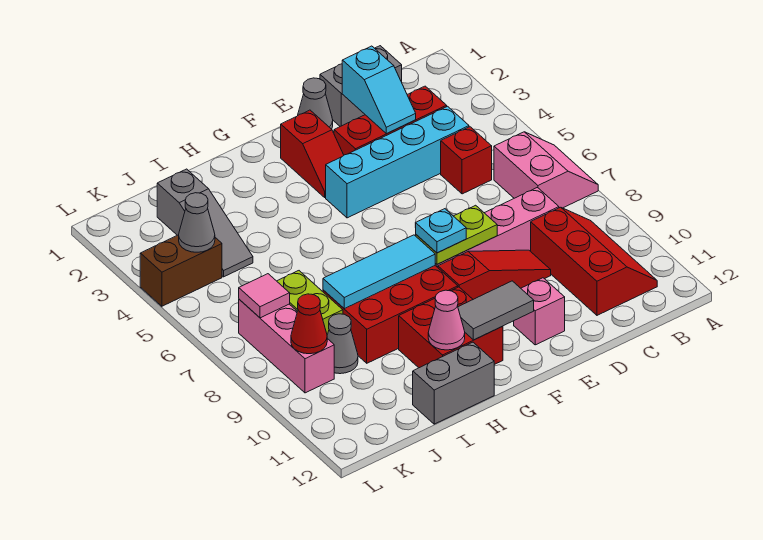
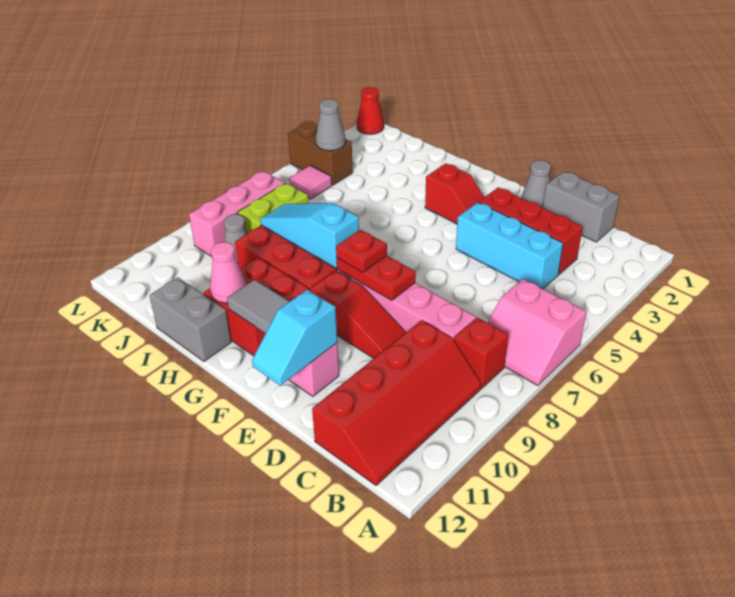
pink slope A6:B7 level 1 top B -> pink slope A6:B7 level 1 top 6
red slope B9:C11 level 1 top C -> red slope B9:C12 level 1 top C
cyan brick C4:F4 level 1 -> cyan brick C4:E4 level 1
red brick C5 level 1 -> red brick B8 level 1
cyan slope D2:D3 level 2 top 2 -> cyan slope E11:E12 level 2 top 11
lime plate E8:F8 level 2 -> red plate E8:F8 level 2
red slope F2:F3 level 1 top 2 -> red slope F3:G3 level 1 top G
cyan plate F8 level 3 -> red plate F8 level 3
cyan tile G8:I8 level 2 -> cyan slope G8:I8 level 2 top G
grey slope J2:J4 level 1 top 2 -> none
pink tile K7 level 2 -> pink tile K5 level 1
red cone K9 level 2 -> red cone L1 level 1

